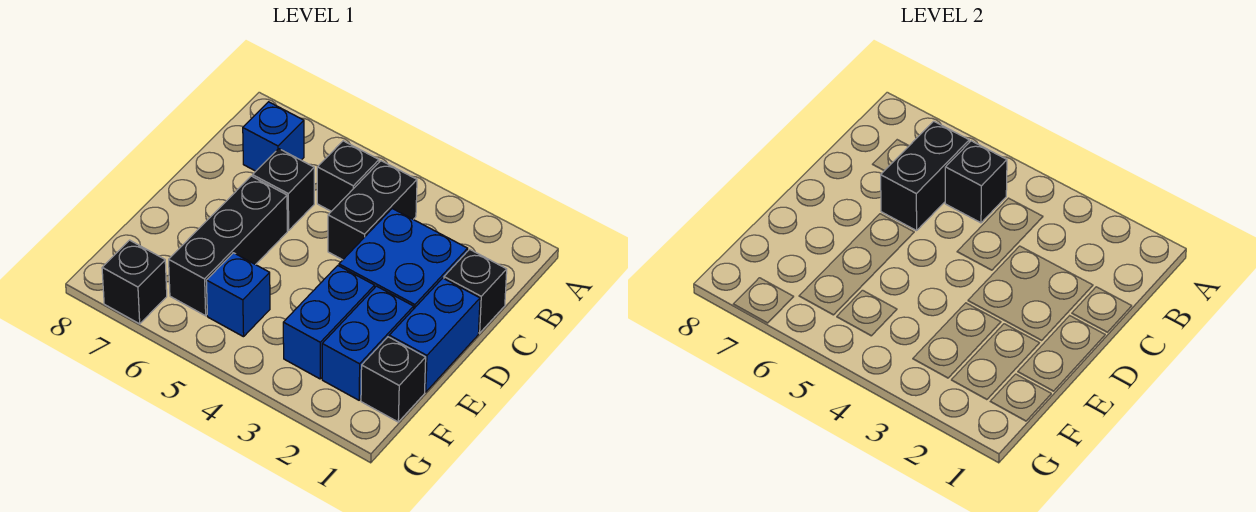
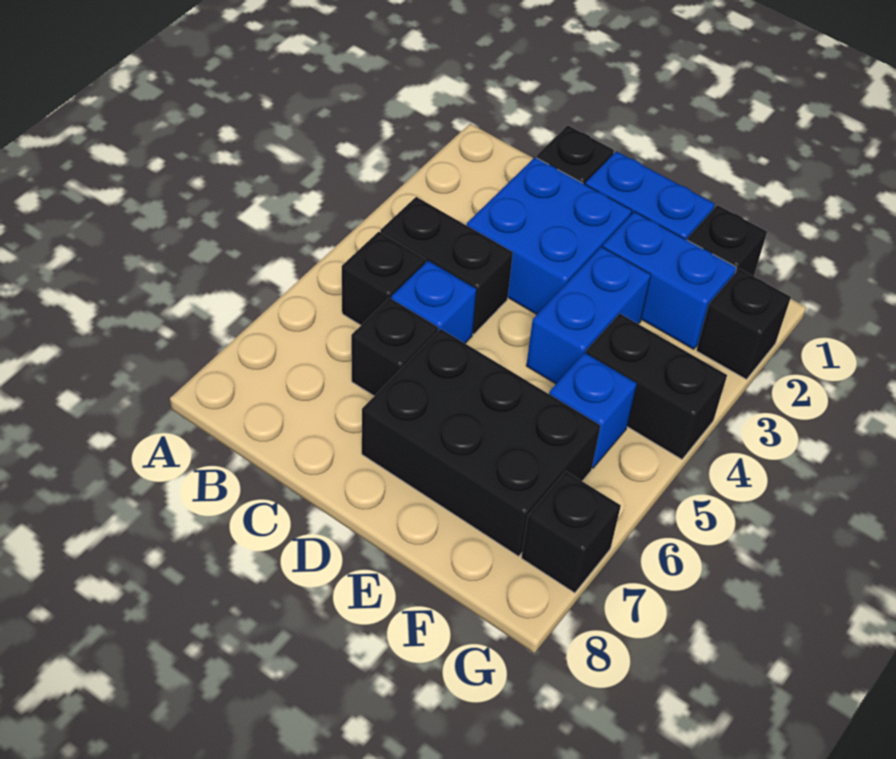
black brick B5 level 2 -> black brick G2 level 1
black brick B6:C6 level 2 -> black brick F4:G4 level 1
blue brick B7 level 1 -> blue brick C5 level 1
black brick D6:F6 level 1 -> black brick D6:F7 level 1
blue brick E3:F3 level 1 -> blue brick E3:E4 level 1

